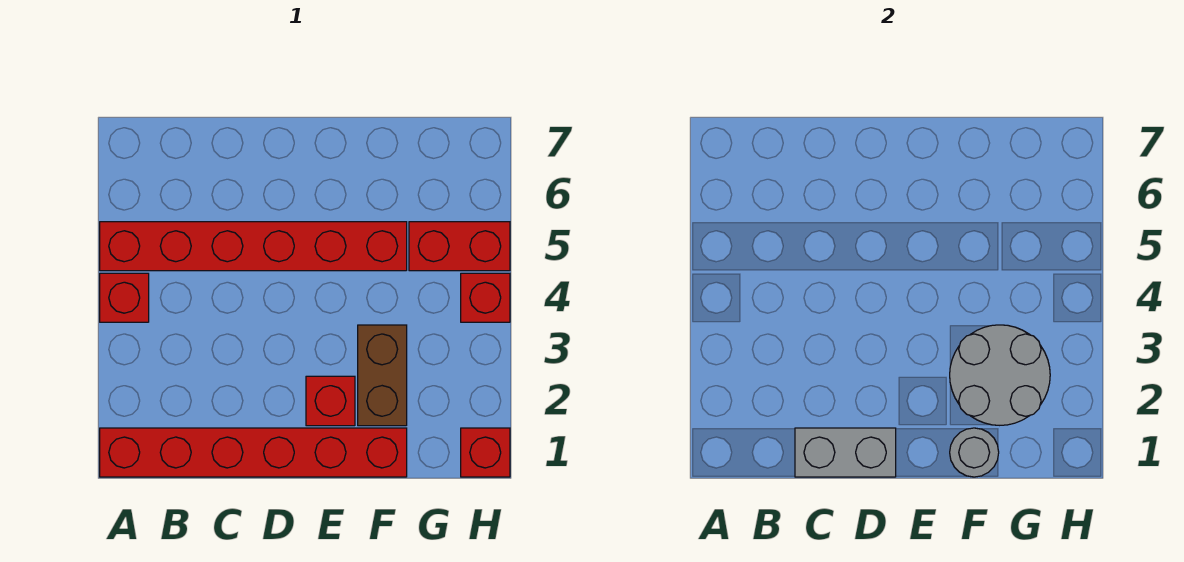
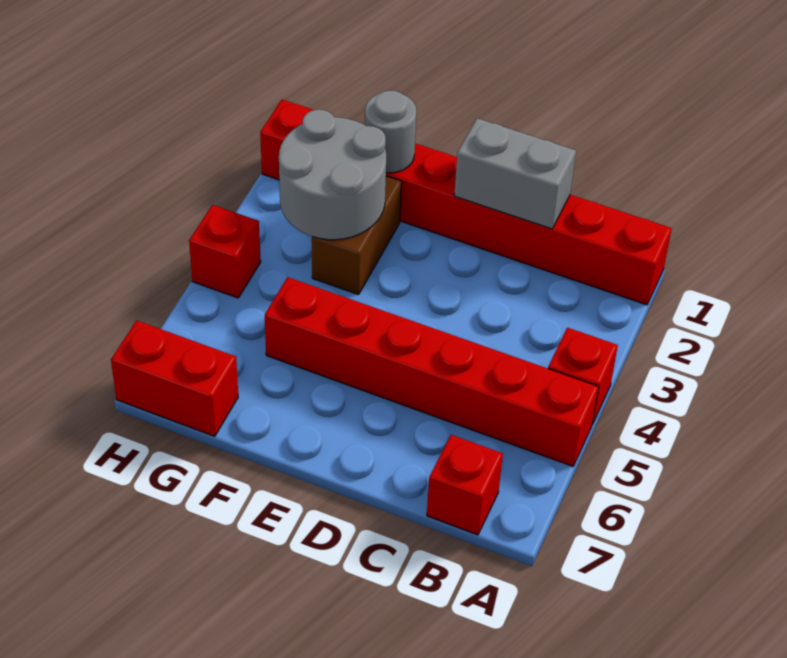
red brick E2 level 1 -> red brick B7 level 1
red brick G5:H5 level 1 -> red brick G7:H7 level 1

